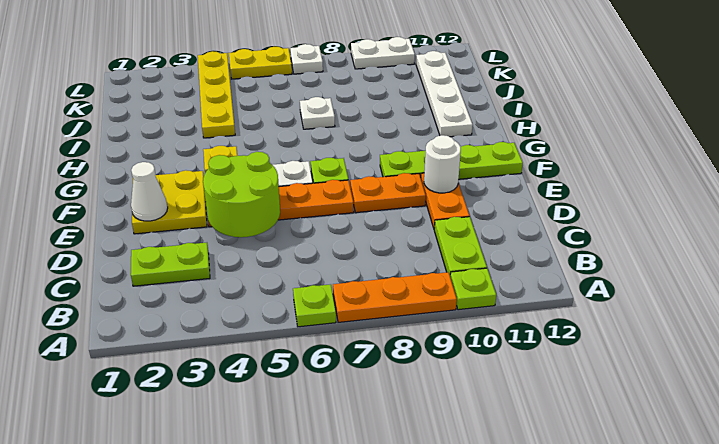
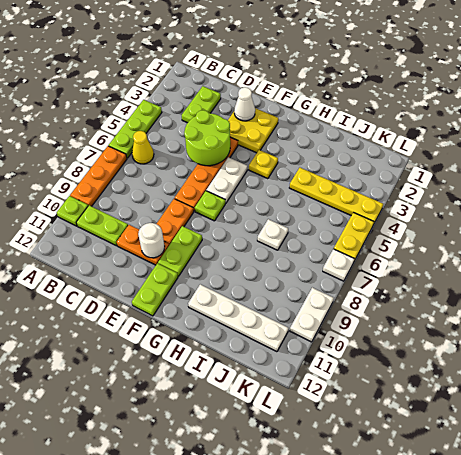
lime plate A6 level 1 -> lime plate A4:A6 level 1
none -> yellow cone B6 level 1

